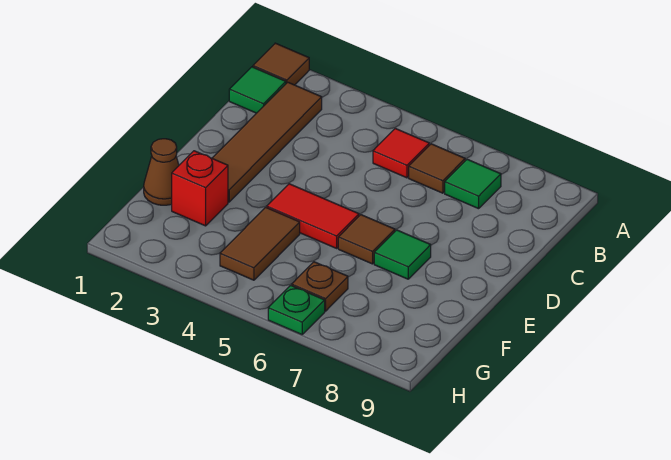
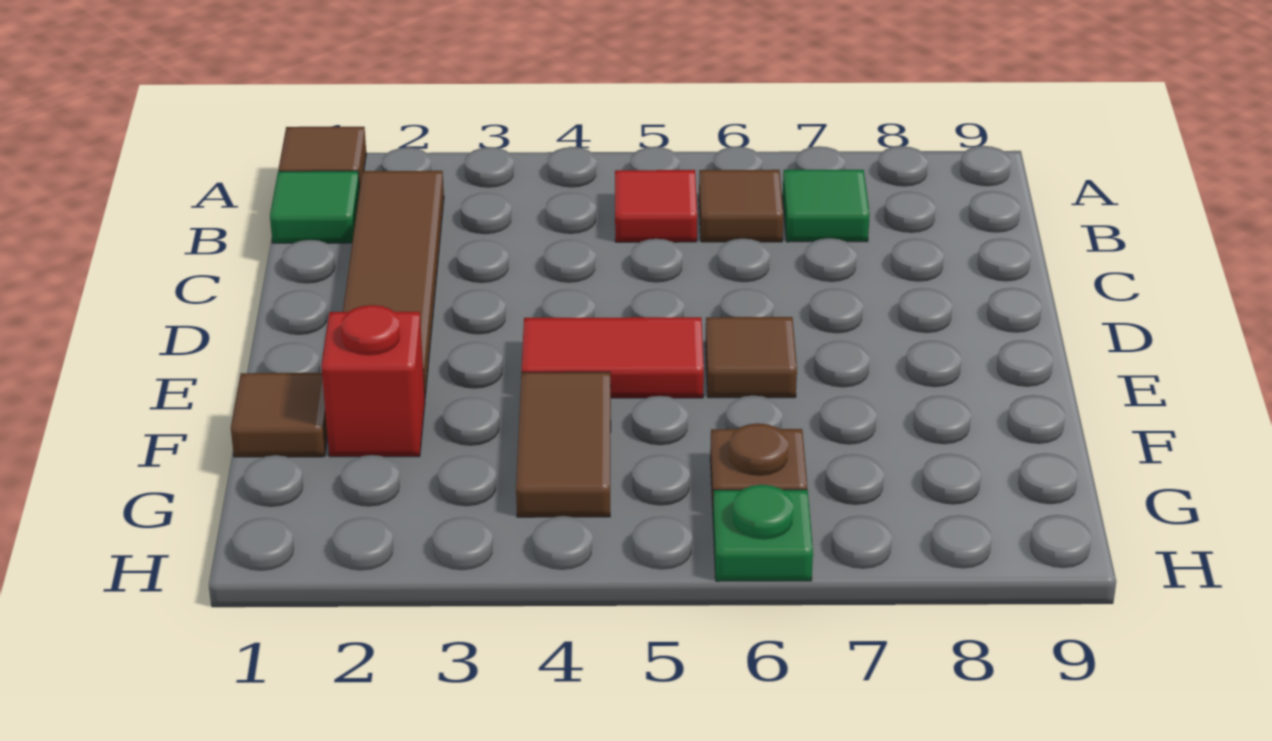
green tile E7 level 1 -> none
brown cone F1 level 1 -> brown tile F1 level 1

